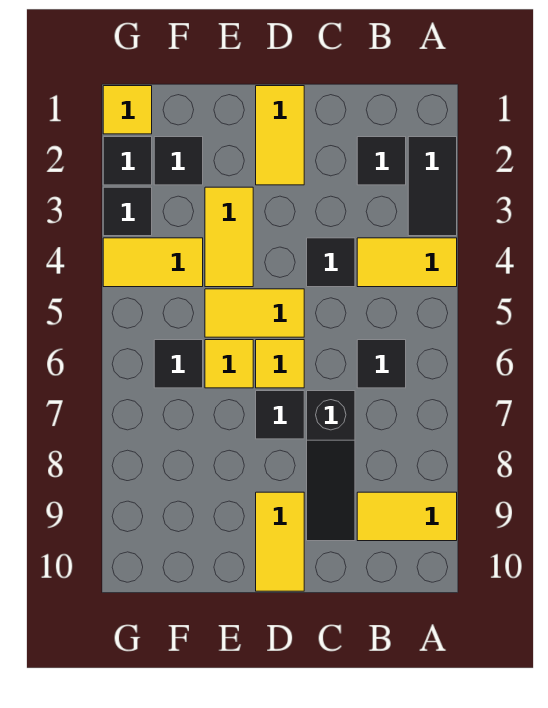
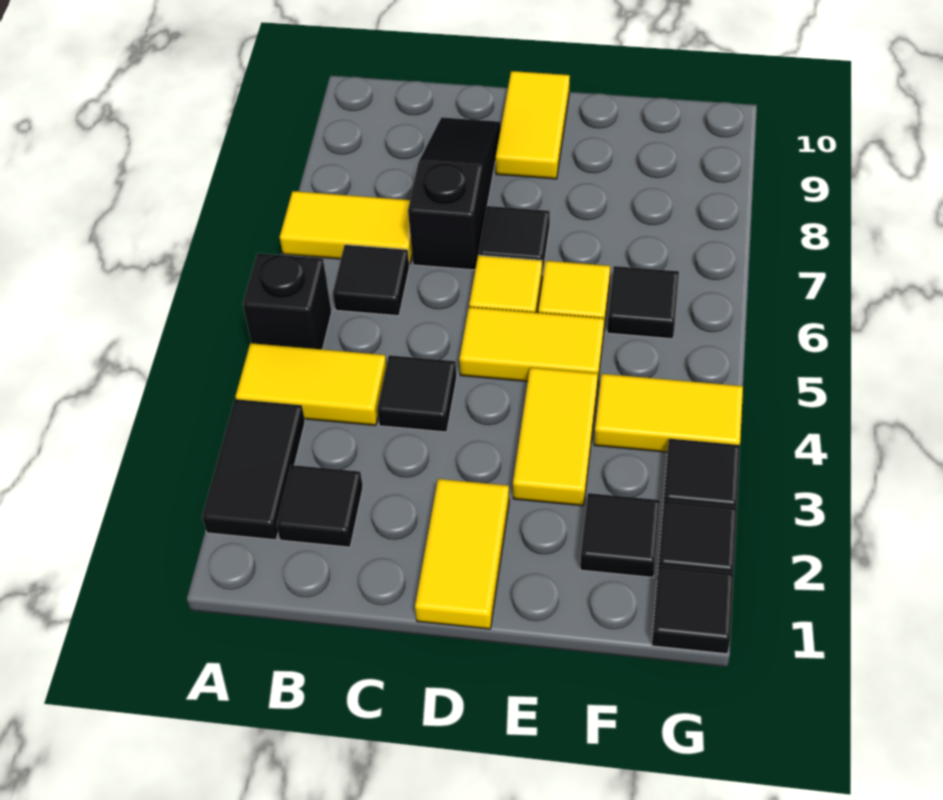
none -> black brick A5 level 1
yellow tile A9:B9 level 1 -> yellow tile A7:B7 level 1
yellow tile G1 level 1 -> black tile G1 level 1

